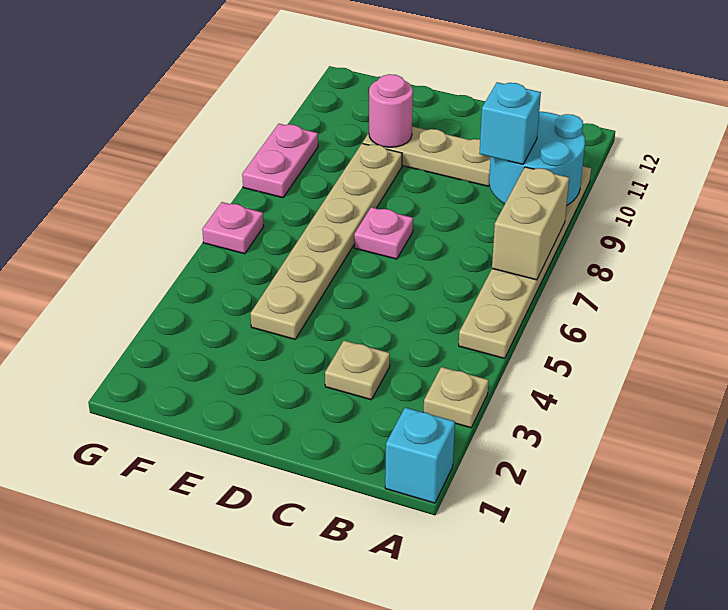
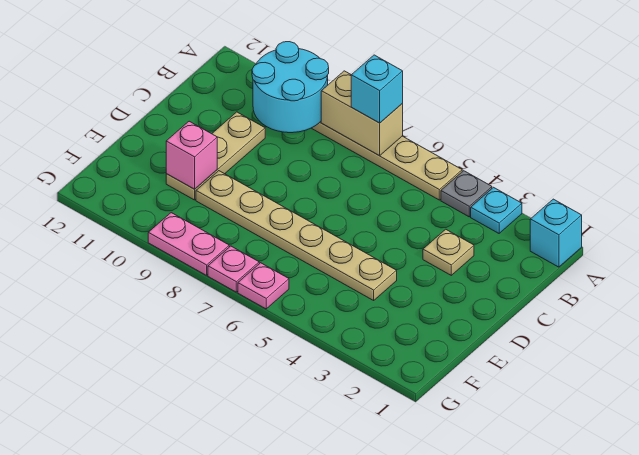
tan plate A3 level 1 -> cyan plate A3 level 1
none -> grey plate A4 level 1
cyan brick B9 level 3 -> cyan brick A7 level 3
pink plate D7 level 1 -> pink plate G7 level 1
pink round brick E10 level 2 -> pink brick E10 level 2

